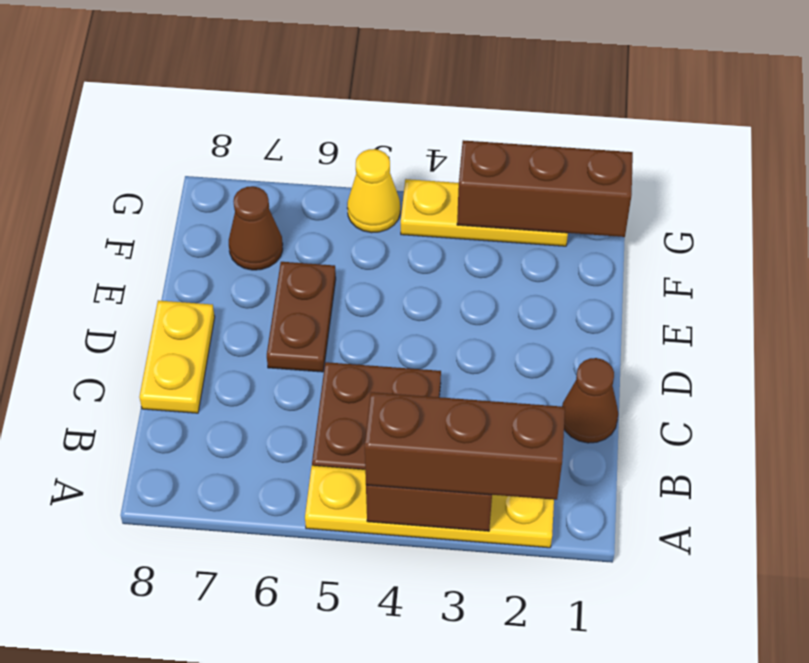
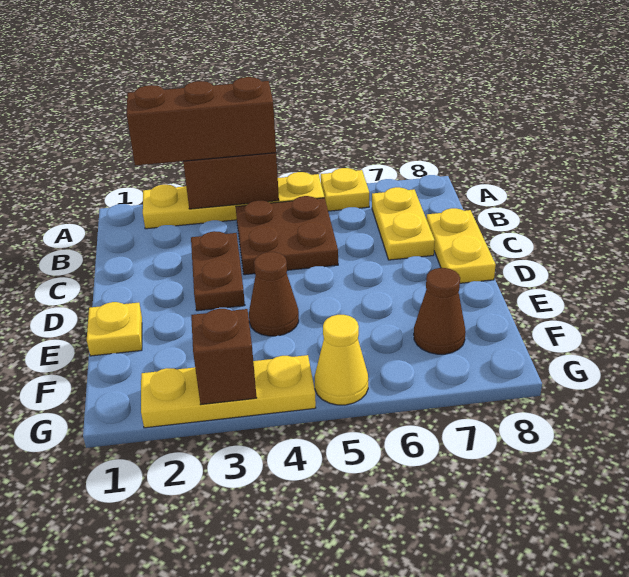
none -> yellow plate A6 level 1
none -> yellow plate B7:C7 level 1
brown cone C1 level 1 -> brown cone E4 level 1
brown plate D6:E6 level 1 -> brown plate C3:D3 level 1
none -> yellow plate E1 level 1
brown brick G1:G3 level 2 -> brown brick G3 level 2

